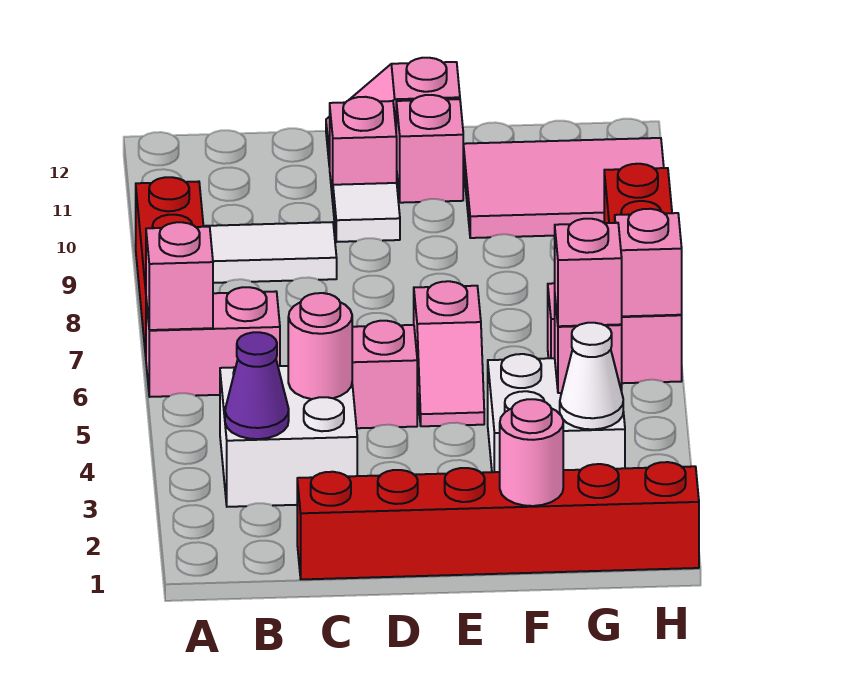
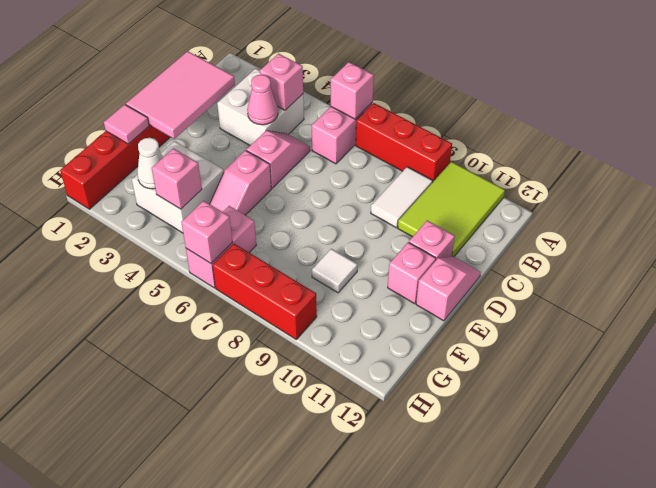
none -> lime tile A10:C11 level 1
purple cone B3 level 2 -> none
pink round brick C4 level 2 -> pink cone C4 level 2
white tile D10 level 1 -> white tile F9 level 1
pink slope E5:E6 level 1 top 6 -> pink slope E5:F5 level 1 top E
pink round brick F1 level 2 -> pink tile F1 level 2
pink tile F10:H11 level 1 -> pink tile C1:E2 level 2
pink brick G4 level 3 -> pink brick B4 level 2

